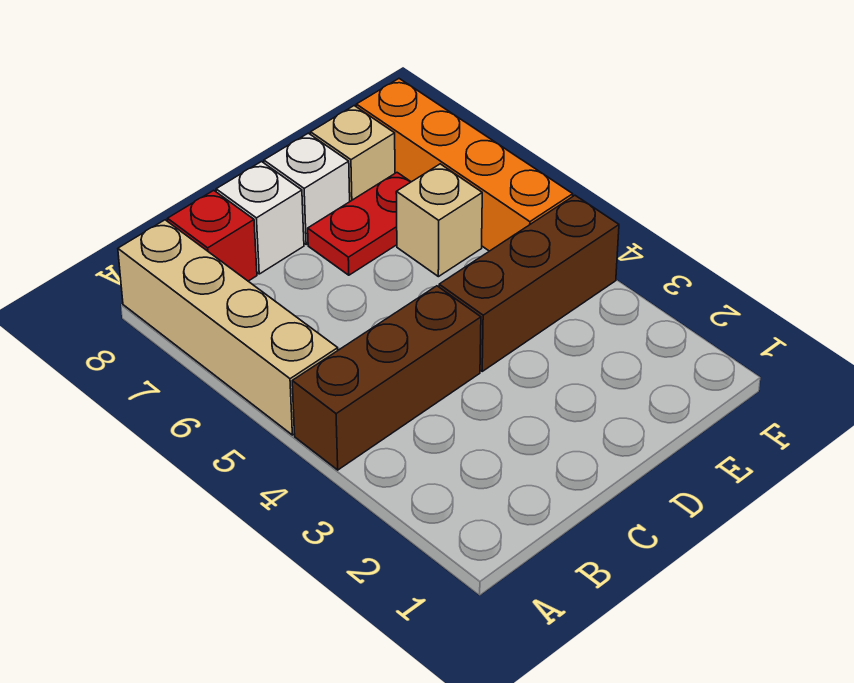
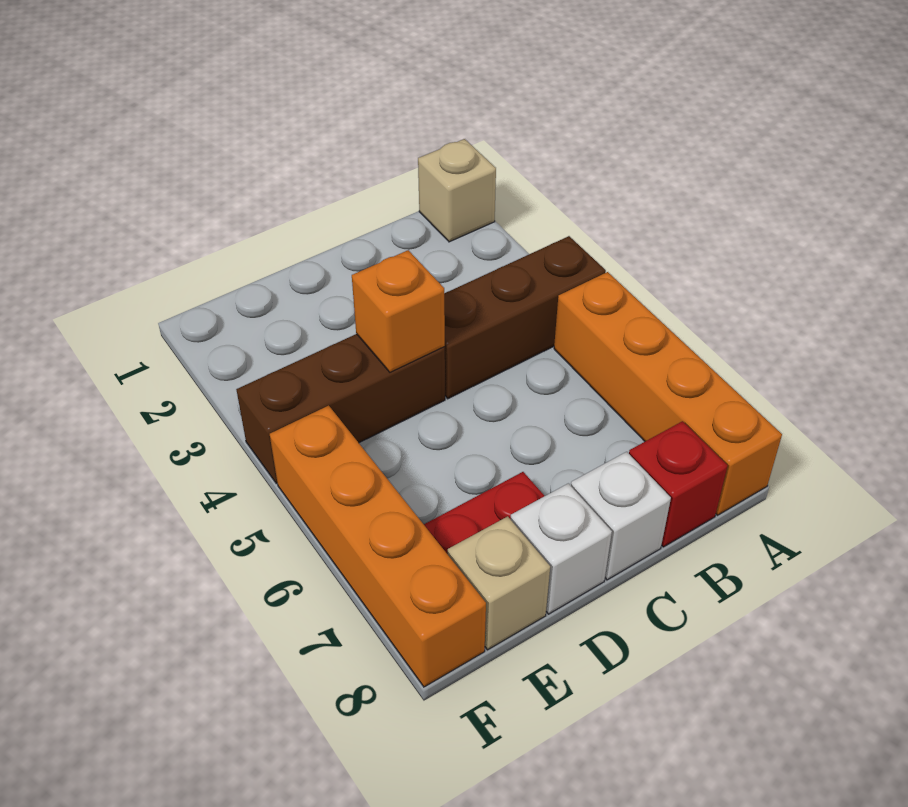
tan brick A5:A8 level 1 -> orange brick A5:A8 level 1
none -> orange brick D4 level 2
tan brick E6 level 1 -> tan brick A1 level 1

